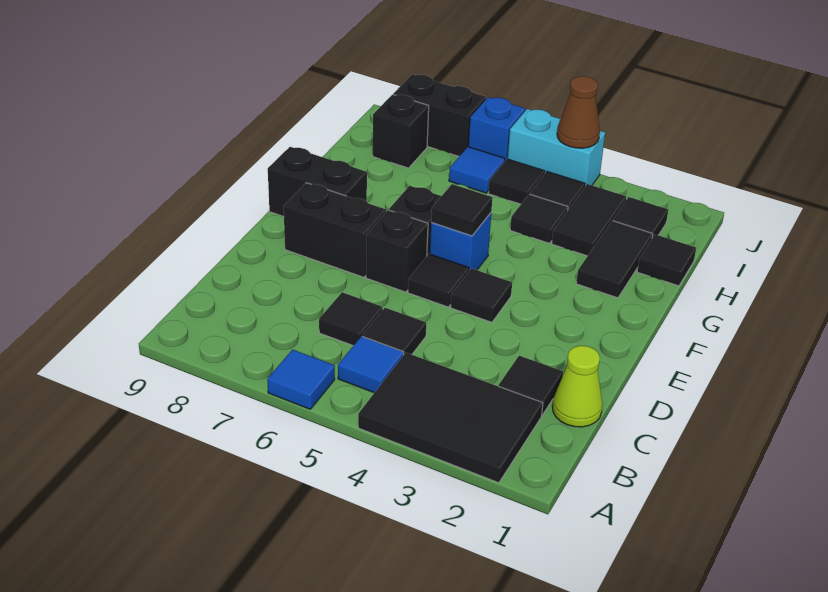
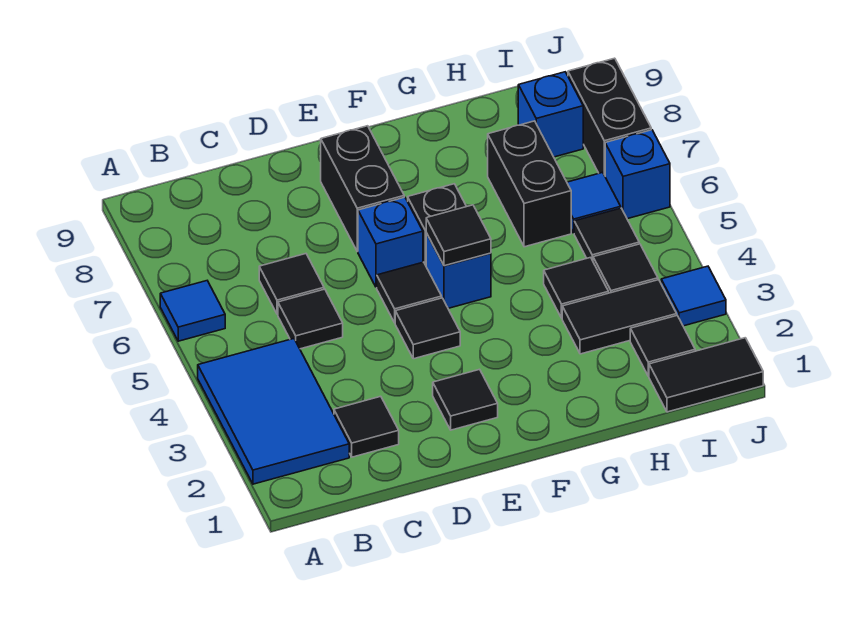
black tile A2:B4 level 1 -> blue tile A2:B4 level 1
blue tile B5 level 1 -> blue tile J3 level 1
lime cone C1 level 1 -> none
black brick E6 level 1 -> blue brick E6 level 1
black brick F8:F9 level 1 -> black brick H6:H7 level 1
black tile G2:H2 level 1 -> black tile I1:J1 level 1
black tile H1 level 1 -> black tile E2 level 1
black brick I8 level 1 -> blue brick I8 level 1
cyan brick J4:J5 level 1 -> none
brown cone J4 level 2 -> none

